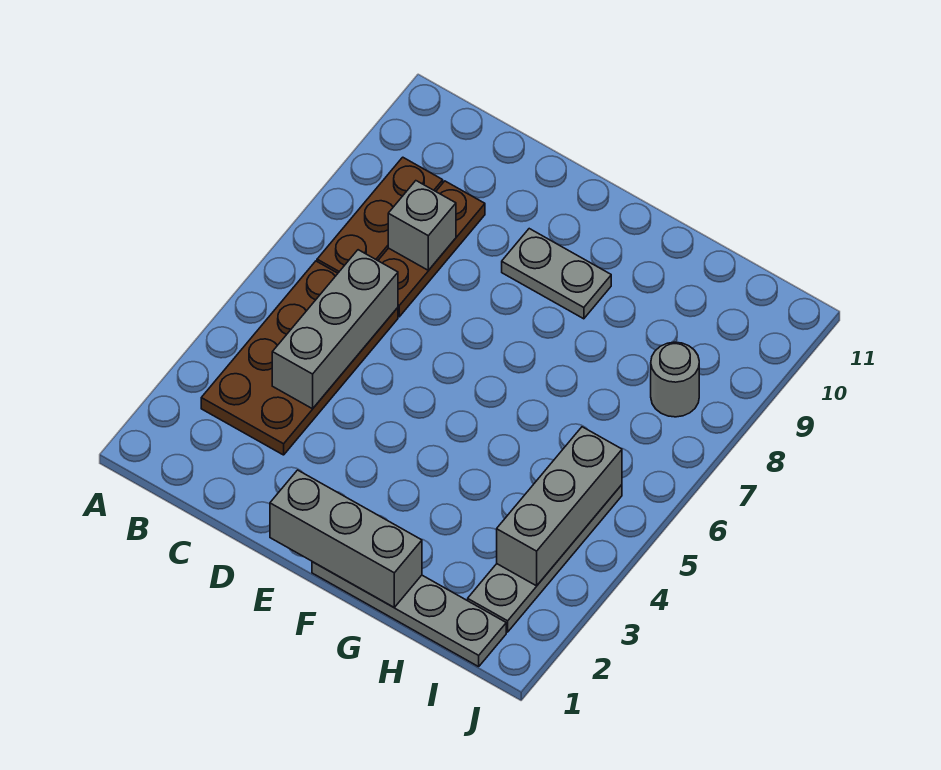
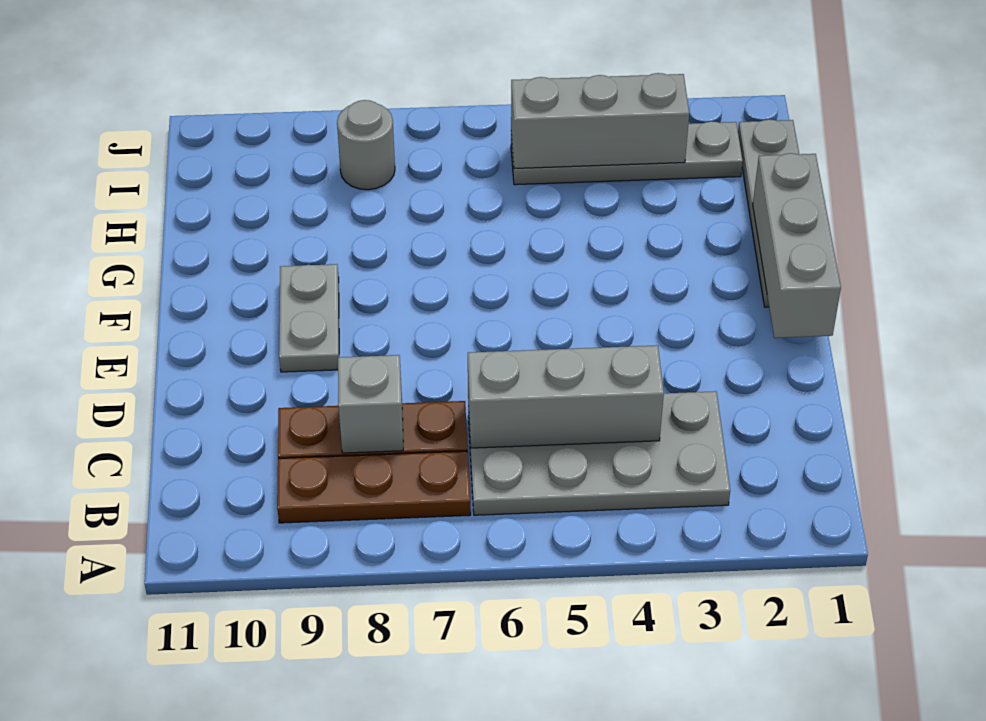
brown plate B3:C6 level 1 -> grey plate B3:C6 level 1

